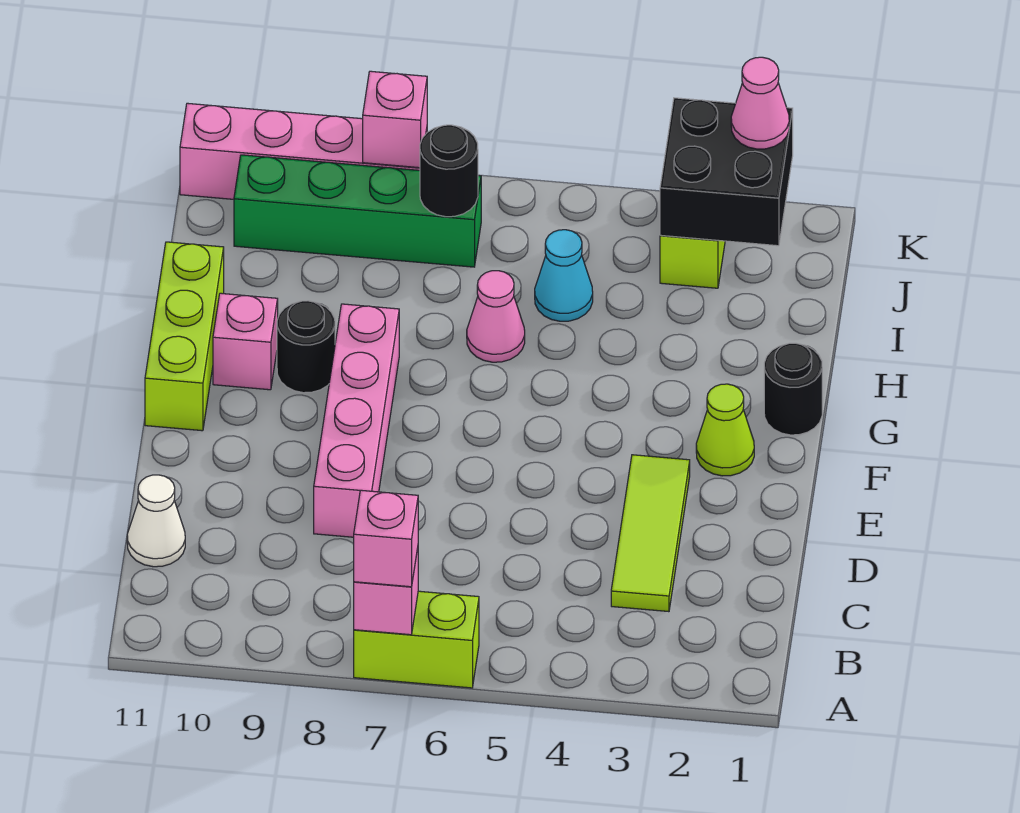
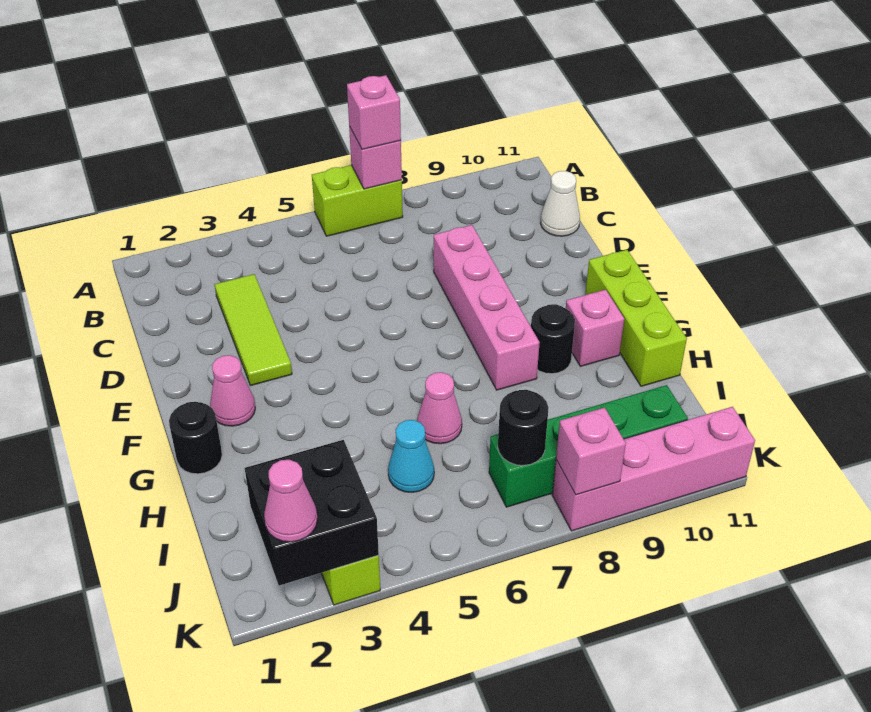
lime cone F2 level 1 -> pink cone F2 level 1

